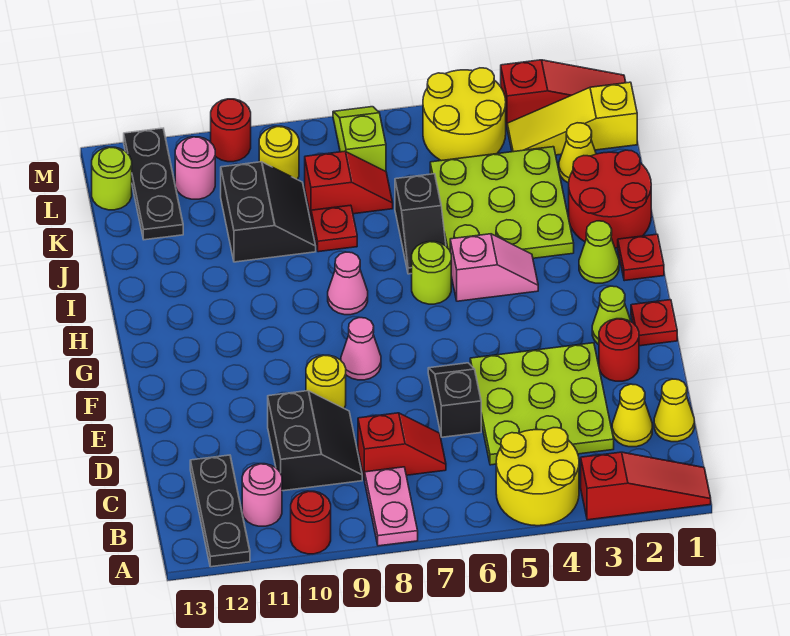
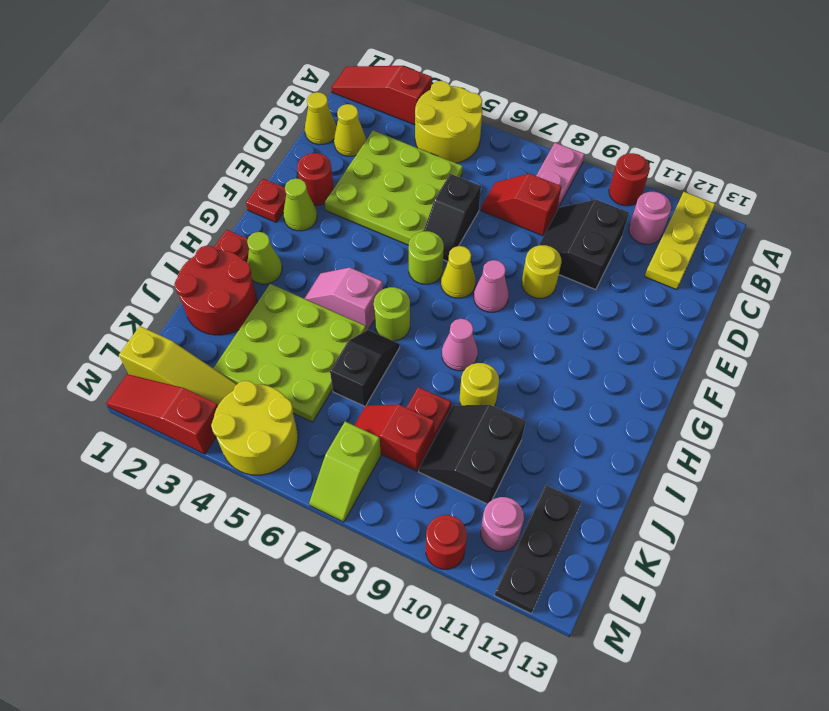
black plate A12:C12 level 1 -> yellow plate A12:C12 level 1
yellow cone K2 level 1 -> yellow cone F7 level 1
yellow round brick L9 level 1 -> yellow round brick I9 level 1
lime round brick L13 level 1 -> lime round brick F6 level 1

